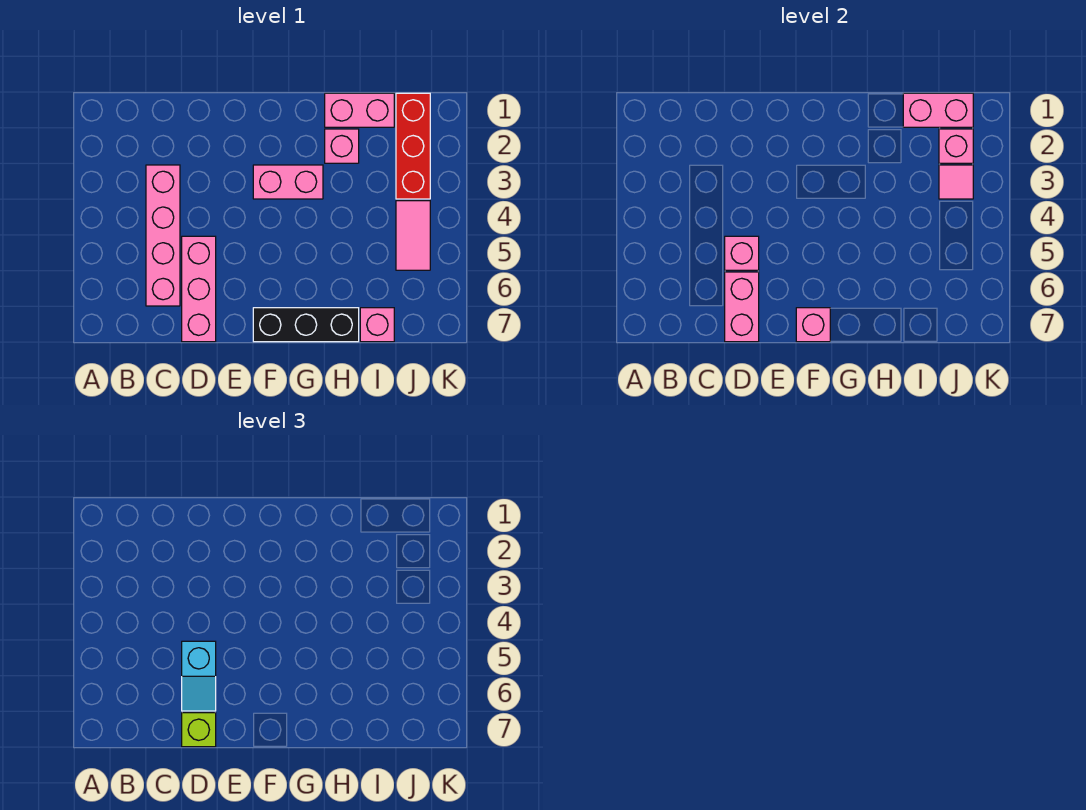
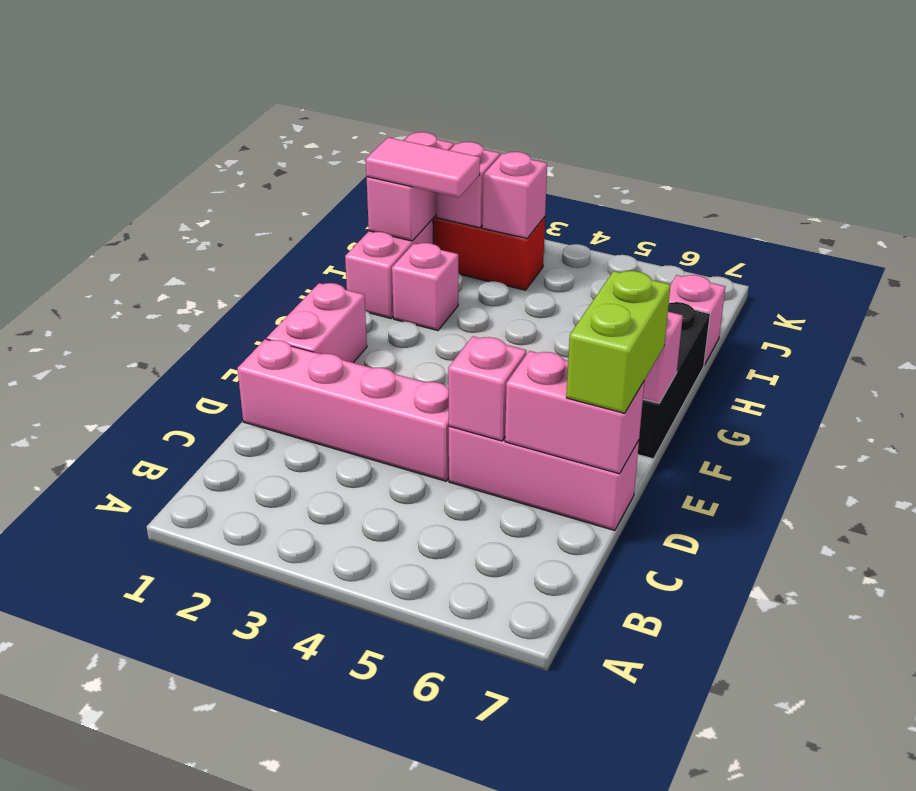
pink brick C3:C6 level 1 -> pink brick D1:D4 level 1
cyan slope D5:D6 level 3 top 5 -> none
lime brick D7 level 3 -> lime brick D7:E7 level 3
pink brick F3:G3 level 1 -> pink brick E1:F1 level 1
pink tile J3 level 2 -> pink brick J3 level 2
pink tile J4:J5 level 1 -> pink tile I1:I2 level 3

